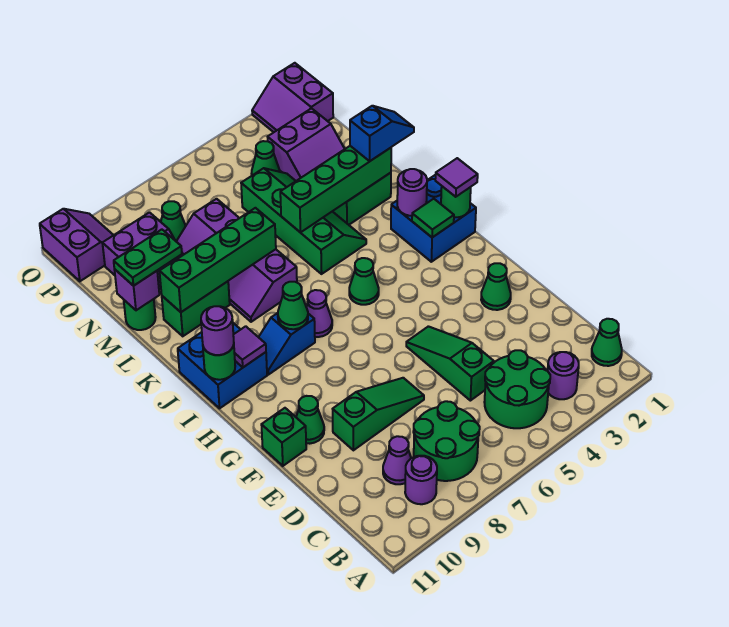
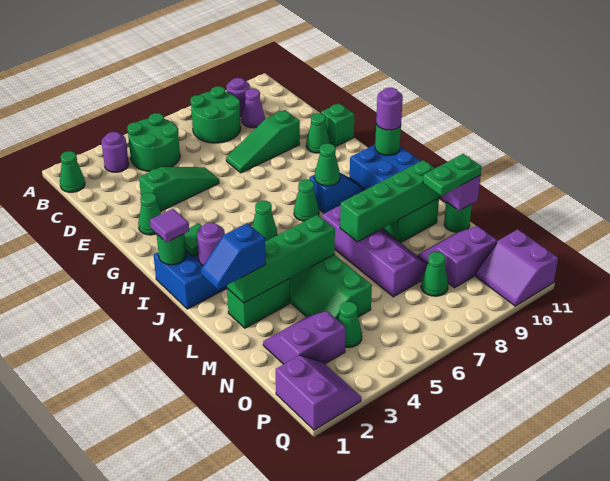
green slope D5:F5 level 1 top D -> green slope E3:E5 level 1 top 3
purple cone I7 level 1 -> green cone I7 level 1
purple tile I10 level 2 -> none

